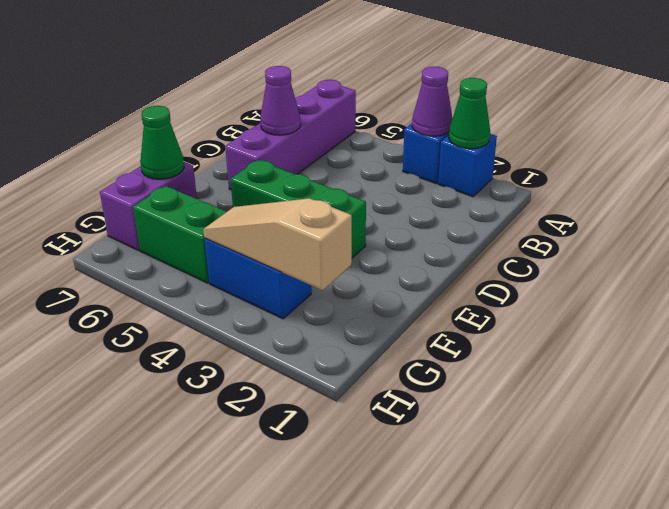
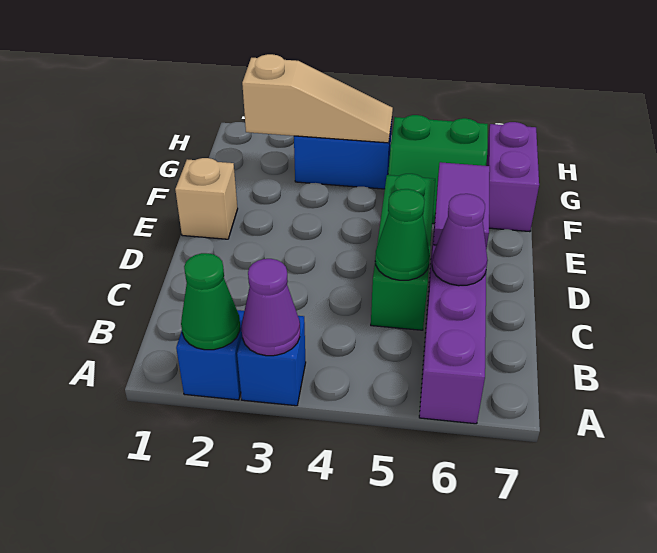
none -> purple tile D6:E6 level 2
none -> tan brick E1 level 1
green brick E3:E5 level 1 -> green brick C5:E5 level 1
green cone F7 level 2 -> green cone C5 level 2

